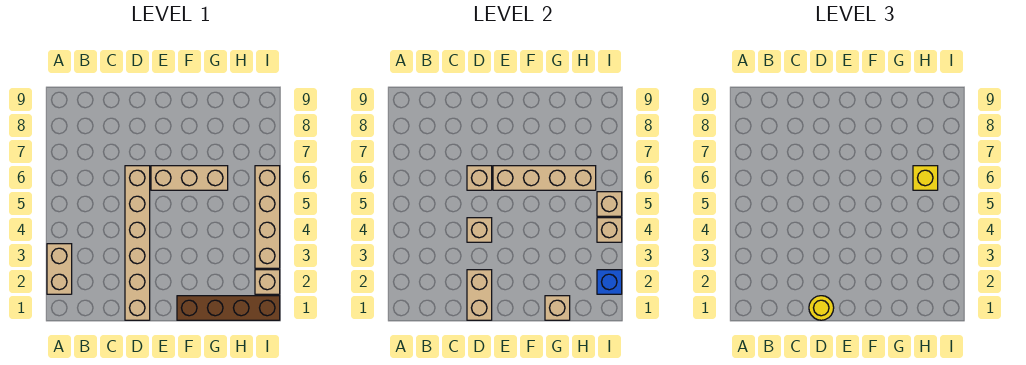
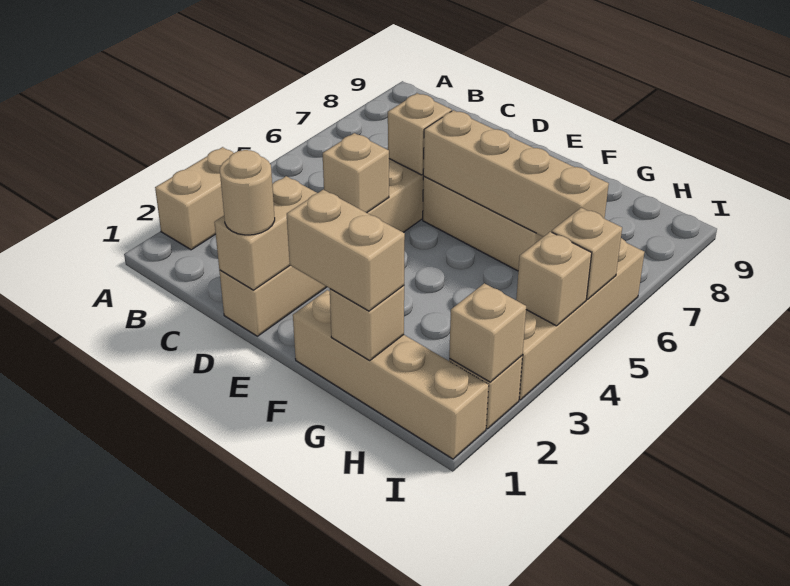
yellow round brick D1 level 3 -> tan round brick D1 level 3
brown brick F1:I1 level 1 -> tan brick F1:I1 level 1
none -> tan brick F1:G1 level 3
yellow brick H6 level 3 -> none
blue brick I2 level 2 -> tan brick I2 level 2

